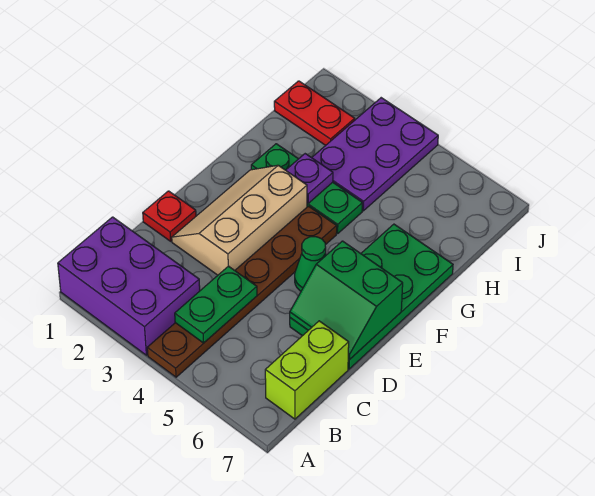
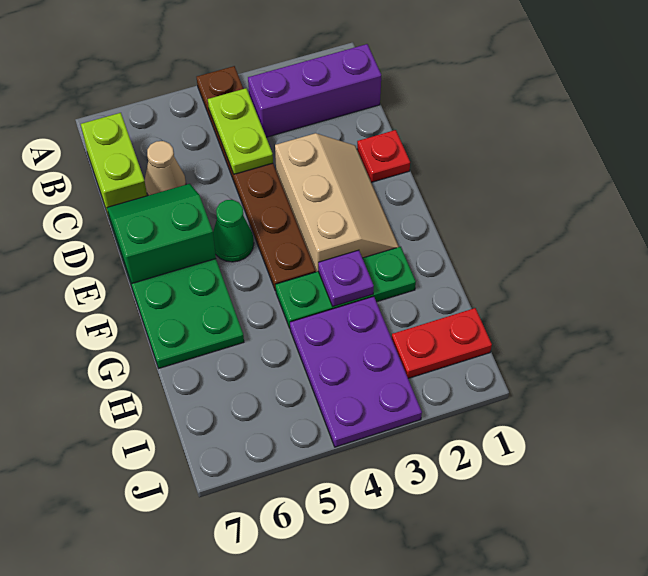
purple brick A1:B3 level 1 -> purple brick B1:B3 level 1
green plate B4:C4 level 2 -> lime plate B4:C4 level 2
none -> tan cone C6 level 1

